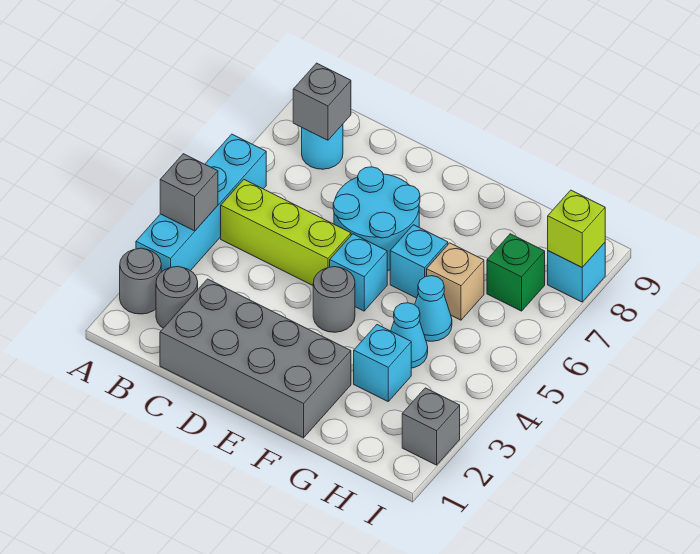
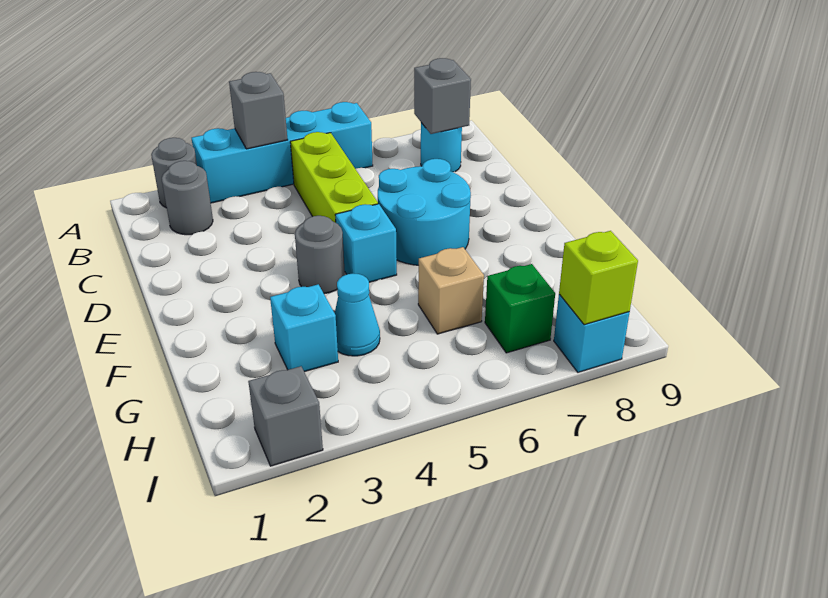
grey brick C1:F2 level 1 -> none
cyan brick F6 level 1 -> none
cyan cone G5 level 1 -> none

